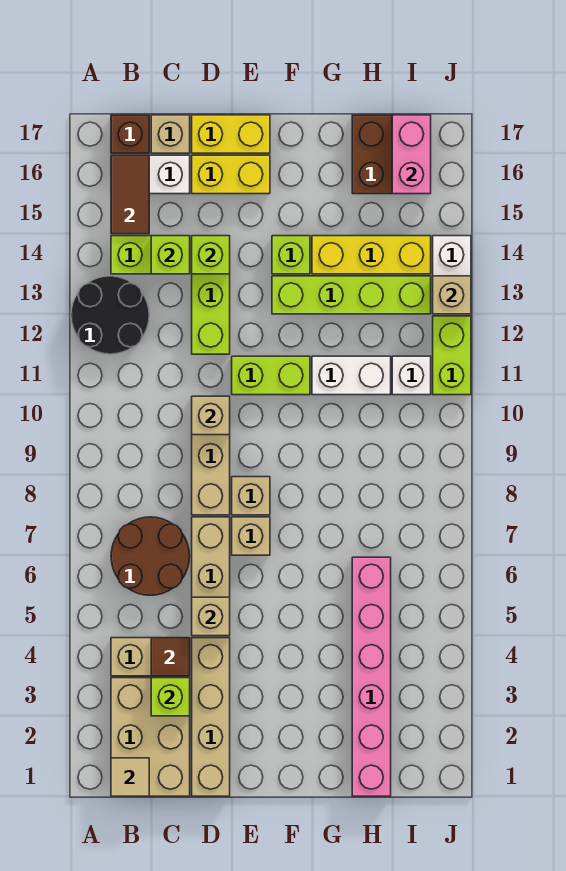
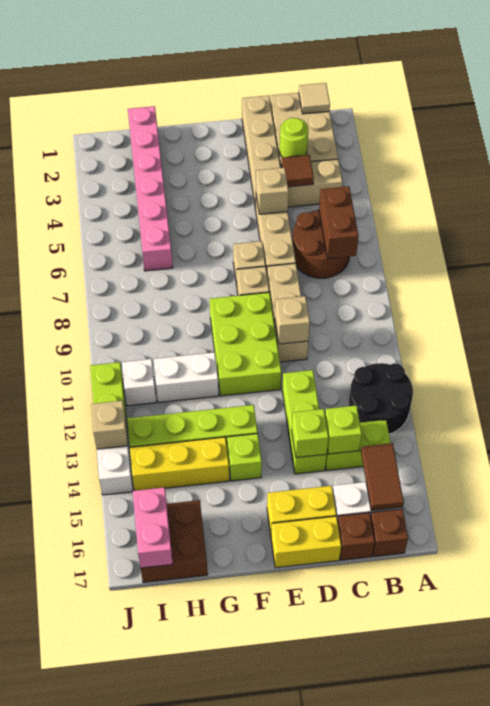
none -> brown brick B6:B7 level 2
lime brick C3 level 2 -> lime round brick C3 level 2
tan brick C17 level 1 -> brown brick C17 level 1
lime brick E11:F11 level 1 -> lime brick E9:F11 level 1

